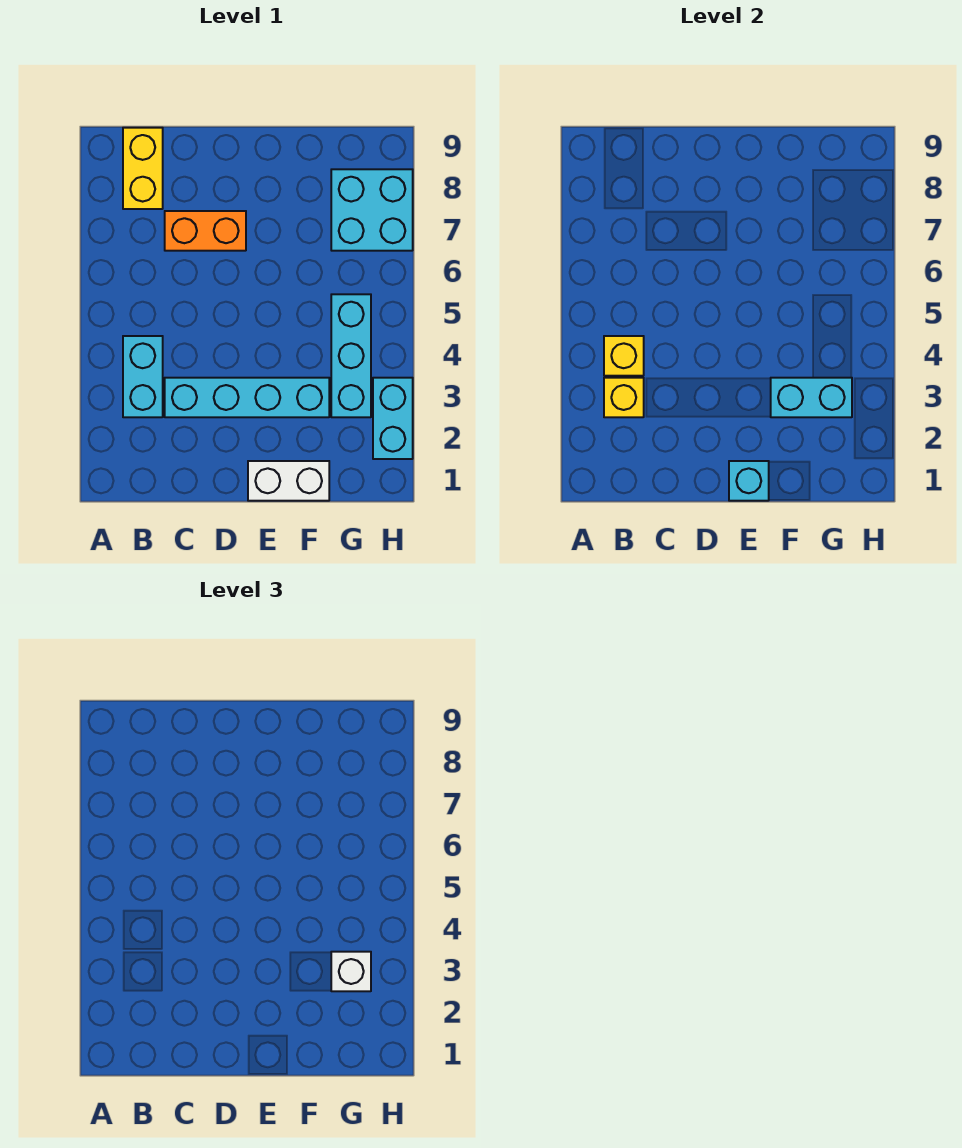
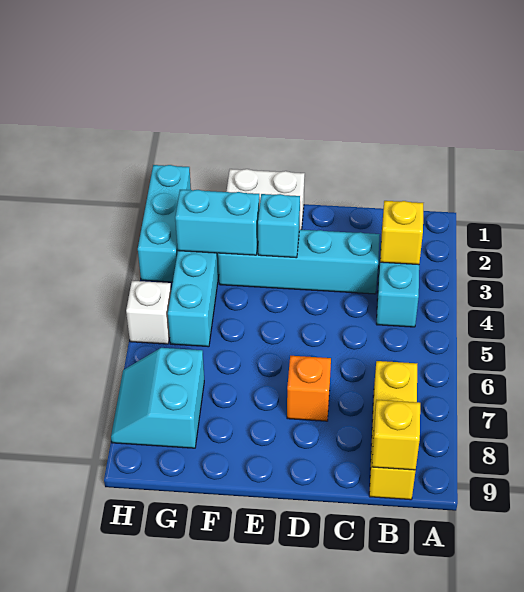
yellow brick B4 level 2 -> yellow brick B9 level 2
yellow brick B8:B9 level 1 -> yellow brick B7:B9 level 1
orange brick C7:D7 level 1 -> orange brick D7 level 1
cyan brick E1 level 2 -> cyan brick E3 level 2
white brick G3 level 3 -> white brick H5 level 1
cyan brick G7:H8 level 1 -> cyan slope G7:H8 level 1 top G
cyan brick H2:H3 level 1 -> cyan brick H1:H3 level 1

